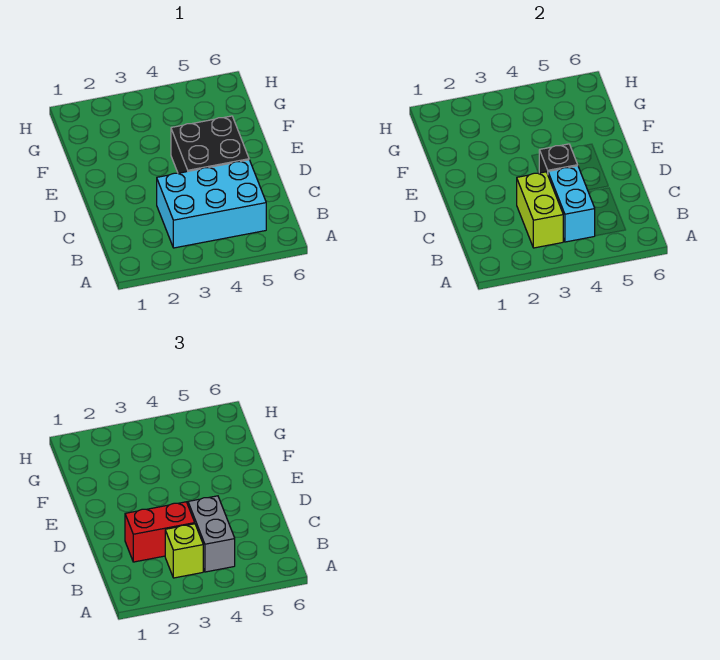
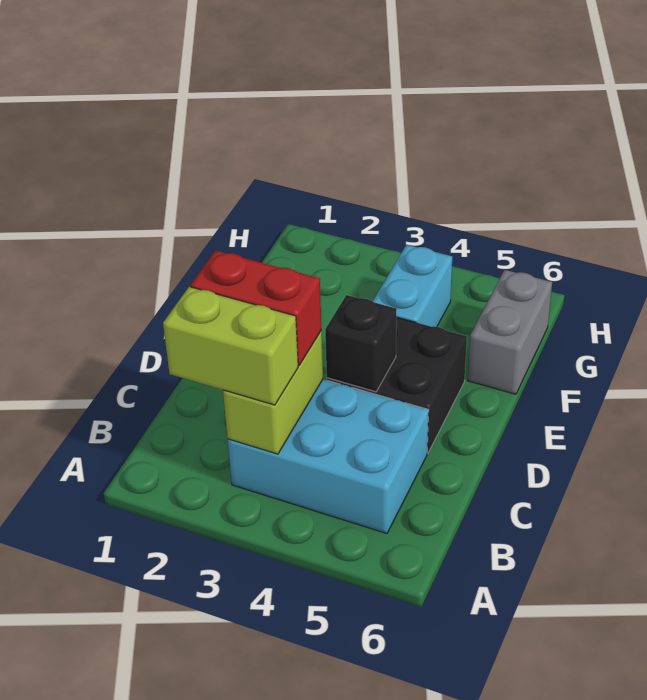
lime brick B3 level 3 -> lime brick B2:B3 level 3
cyan brick B4:C4 level 2 -> cyan brick F4:G4 level 1
grey brick B4:C4 level 3 -> grey brick F6:G6 level 1

